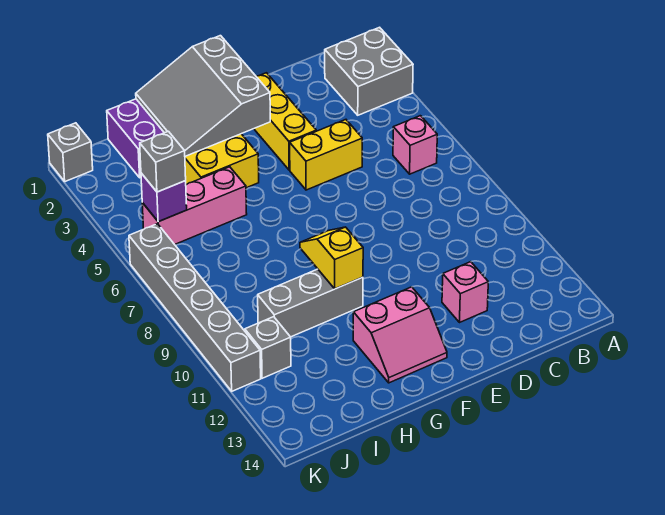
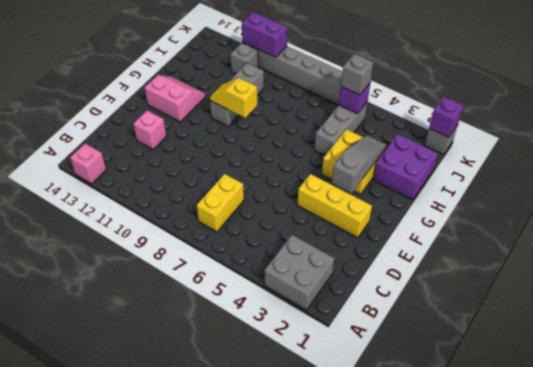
pink brick B6 level 1 -> pink brick A13 level 1
yellow brick D5:E5 level 1 -> yellow brick B7:C7 level 1
grey slope F1:H3 level 2 top F -> grey slope F3:H3 level 2 top F
pink slope F12:G13 level 1 top 12 -> pink slope F12:G13 level 1 top F
yellow slope G9:G10 level 2 top 10 -> yellow slope G9:G10 level 2 top 9
pink brick H5:J5 level 1 -> grey brick H5:J5 level 1
none -> purple brick K1 level 2
none -> purple brick K10:K11 level 2

